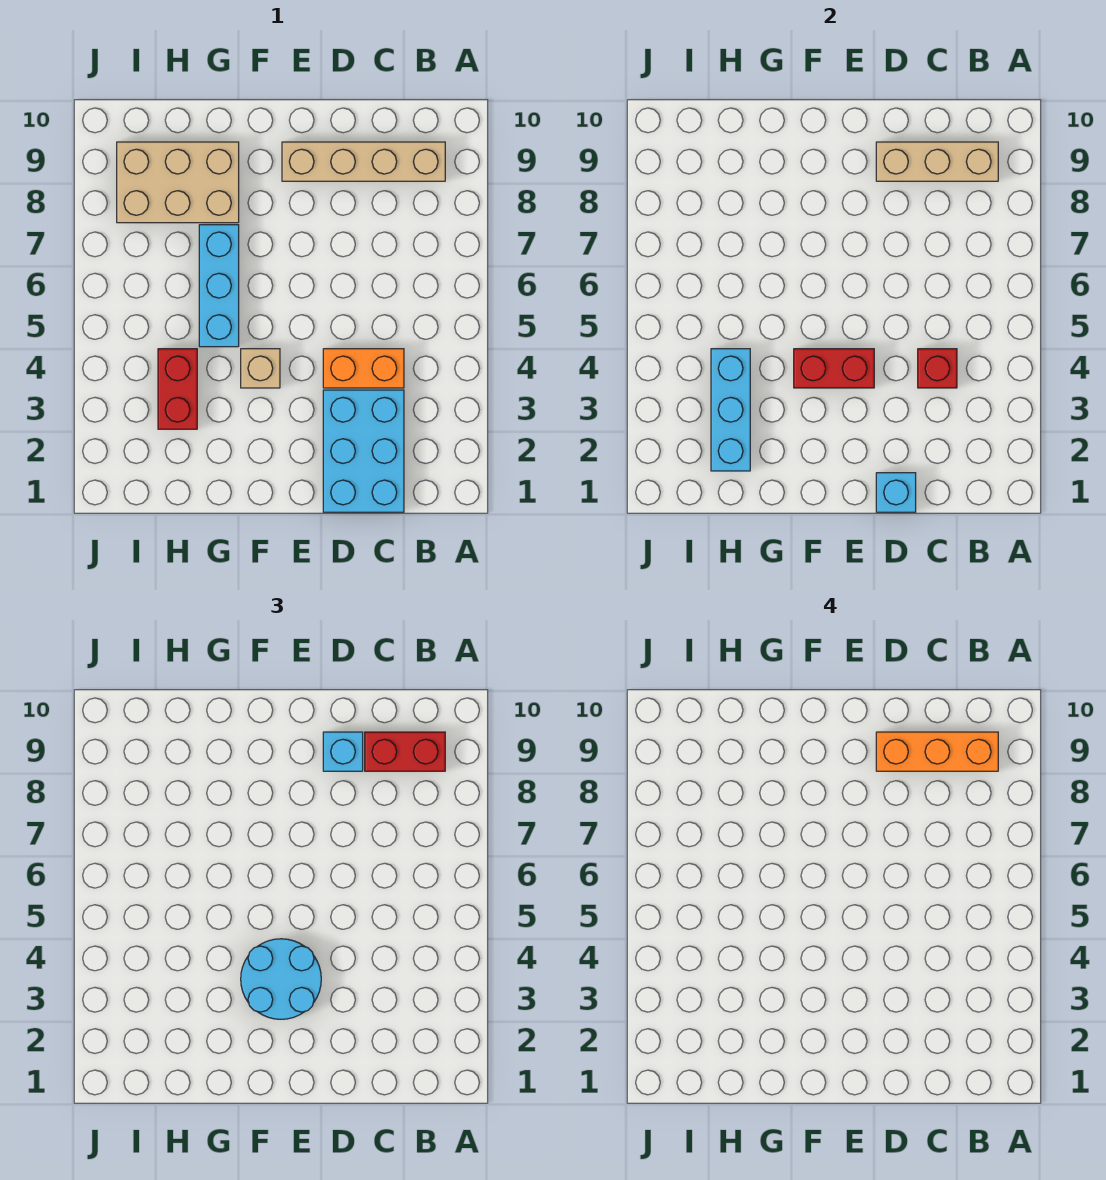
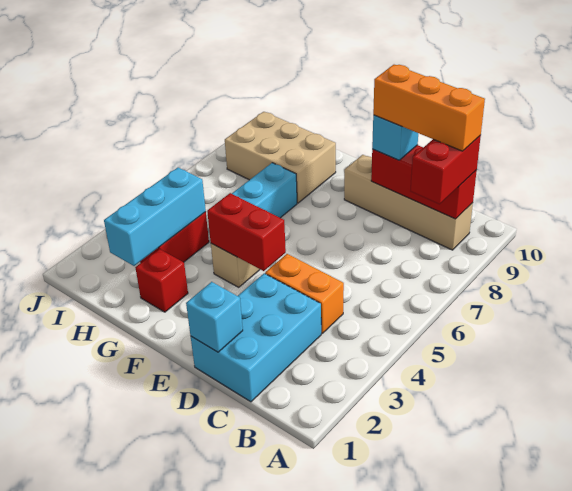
tan brick B9:D9 level 2 -> red brick B9:D9 level 2
red brick B9:C9 level 3 -> red brick B8:B9 level 3
red brick C4 level 2 -> red brick G2 level 1
cyan round brick E3:F4 level 3 -> none

